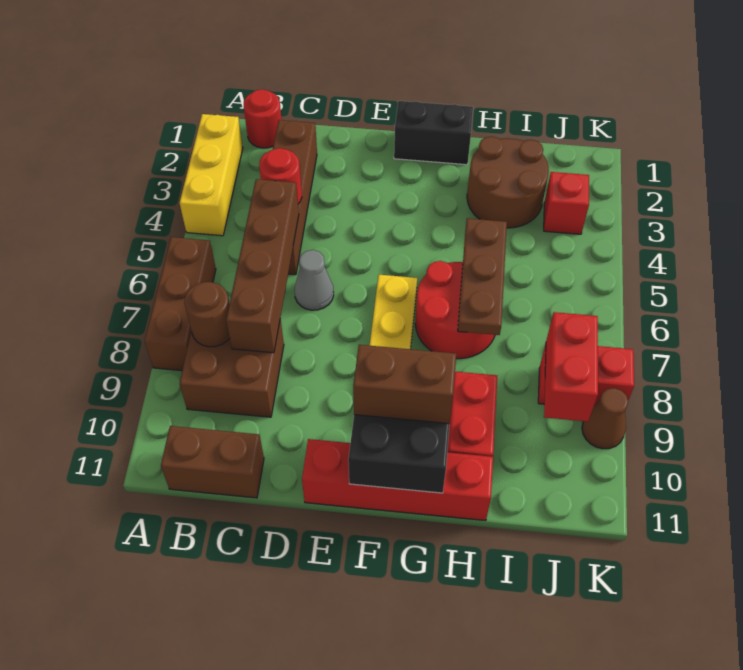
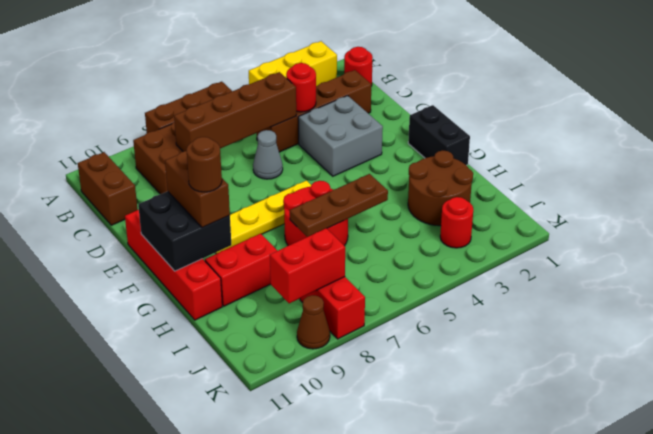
brown round brick B8 level 2 -> brown round brick G10 level 4
none -> grey brick D3:E4 level 1
red brick J3 level 1 -> red round brick J3 level 1

